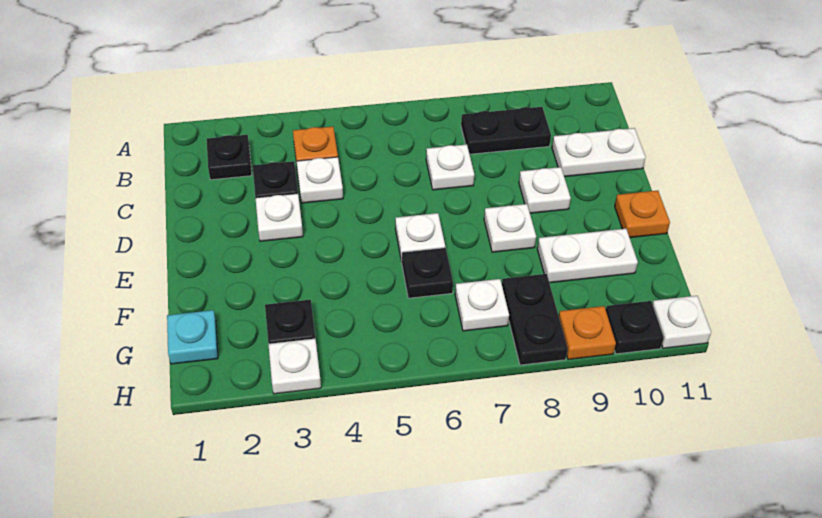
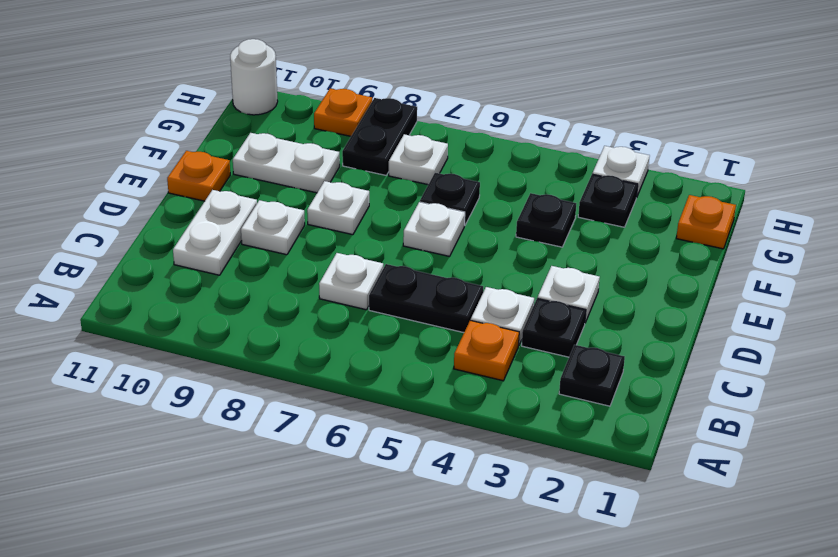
black plate B8:B9 level 1 -> black plate C5:C6 level 1
white plate C10:C11 level 1 -> white plate C10:D10 level 1
cyan plate G1 level 1 -> orange plate G1 level 1
black plate H10 level 1 -> black plate F4 level 1
white plate H11 level 1 -> white round brick H11 level 1

